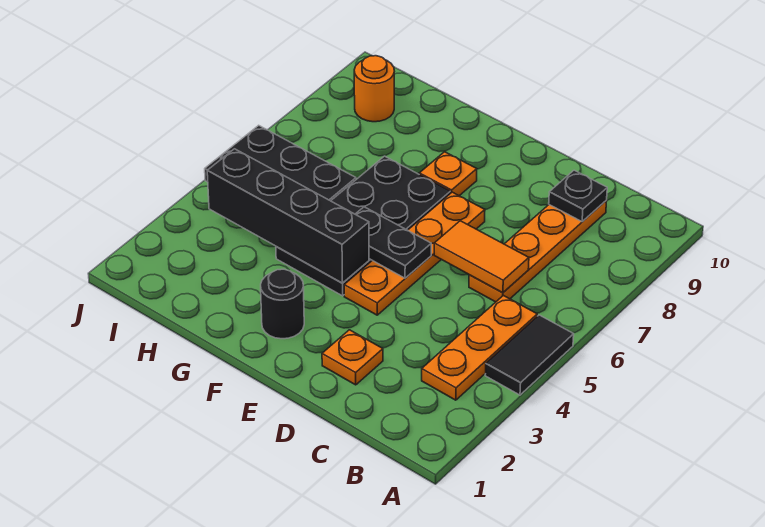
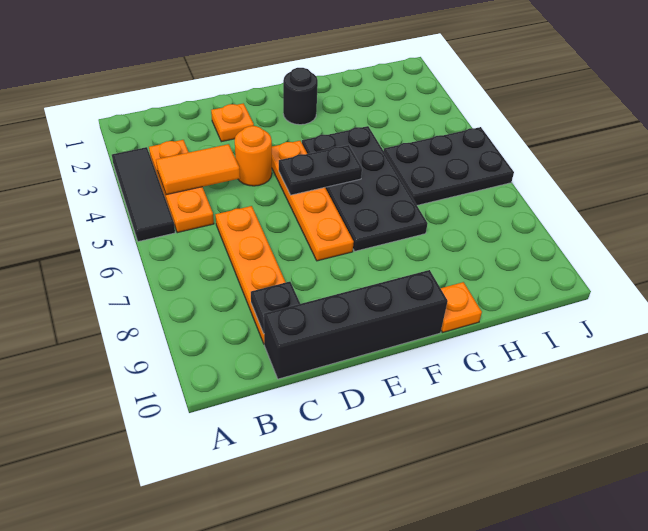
black tile A4:A5 level 1 -> black tile A3:A5 level 1
orange tile C6:D6 level 2 -> orange tile B4:C4 level 2
black brick F4:I4 level 2 -> black brick C10:F10 level 1
orange plate F8 level 1 -> orange plate G10 level 1
orange round brick I9 level 1 -> orange round brick D4 level 1

